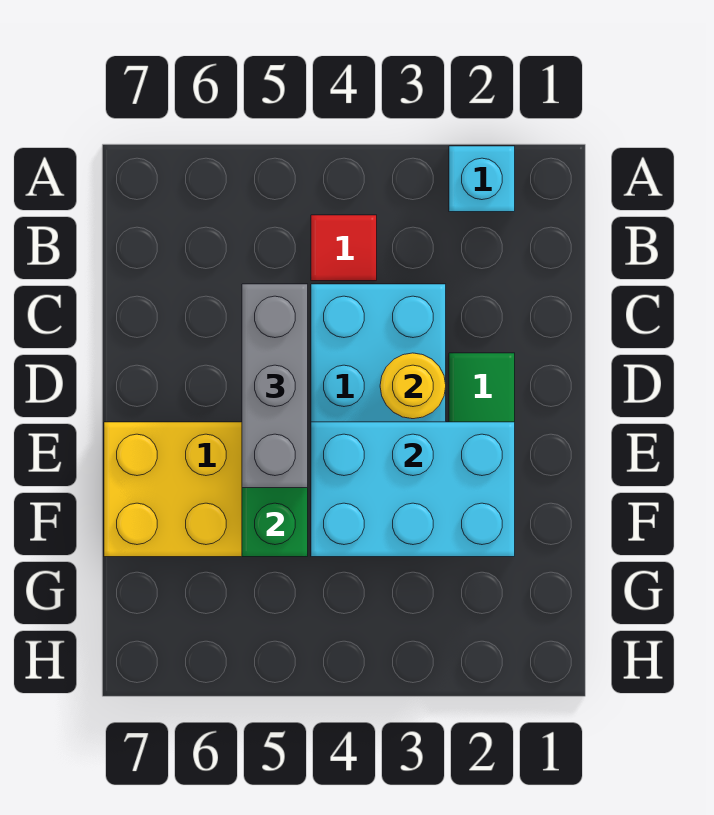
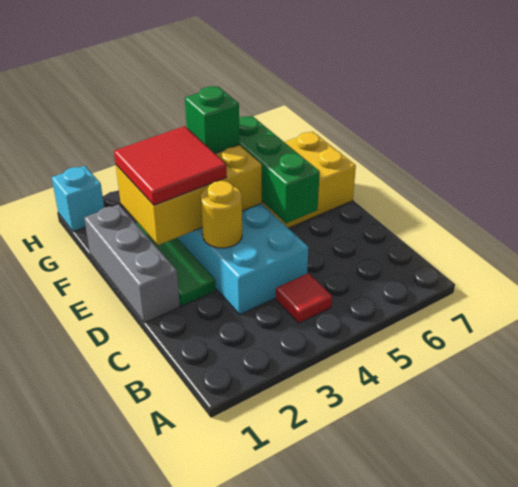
cyan brick A2 level 1 -> cyan brick H1 level 1
grey brick C5:E5 level 3 -> grey brick D1:F1 level 1
cyan brick E2:F4 level 2 -> yellow brick E2:F4 level 2
none -> red tile E2:F3 level 3
none -> green brick F4 level 3

